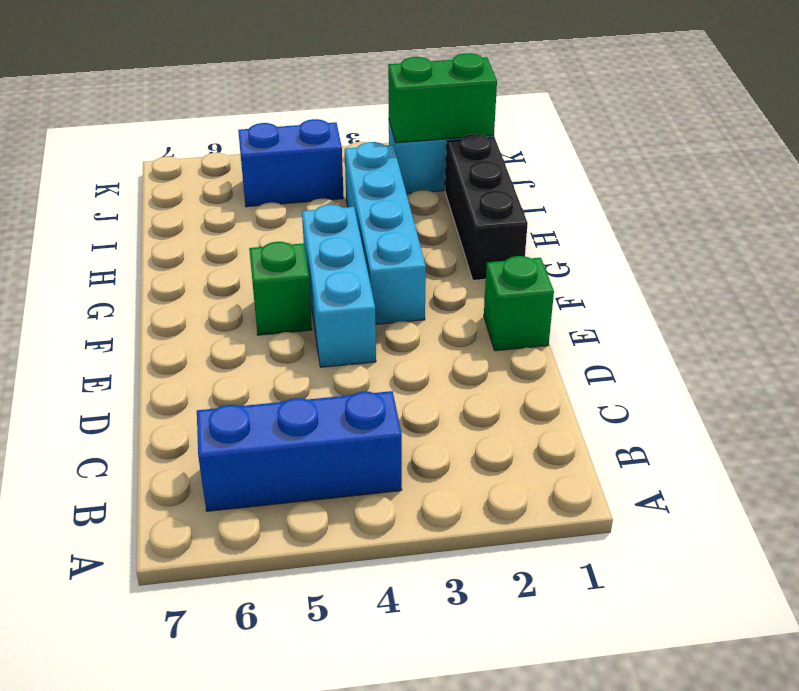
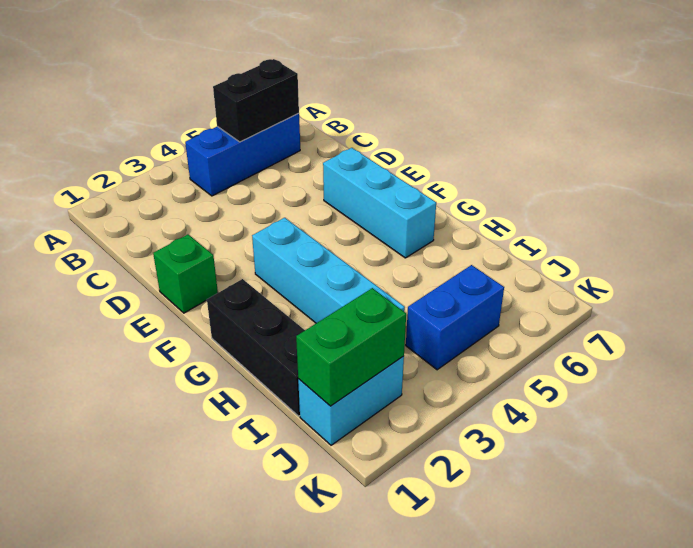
none -> black brick B5:B6 level 2
cyan brick E4:G4 level 1 -> cyan brick E6:G6 level 1
green brick F5 level 1 -> none

